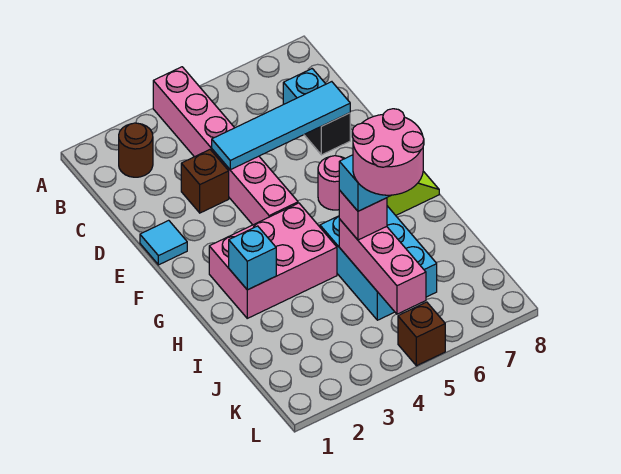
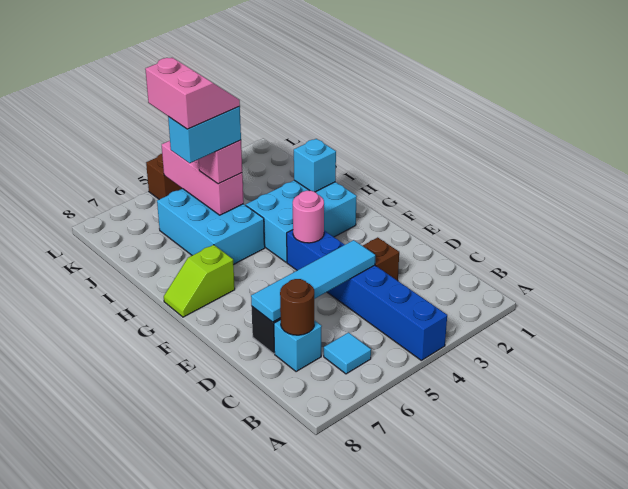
pink brick A4:F4 level 1 -> blue brick A4:F4 level 1
brown round brick B2 level 1 -> brown round brick C7 level 2
cyan tile E1 level 1 -> cyan tile B6 level 1
pink round brick F6 level 1 -> pink round brick F4 level 2
pink brick G2:H4 level 1 -> cyan brick G2:H4 level 1
pink round brick I5:J6 level 5 -> pink slope I5:J6 level 5 top 6

